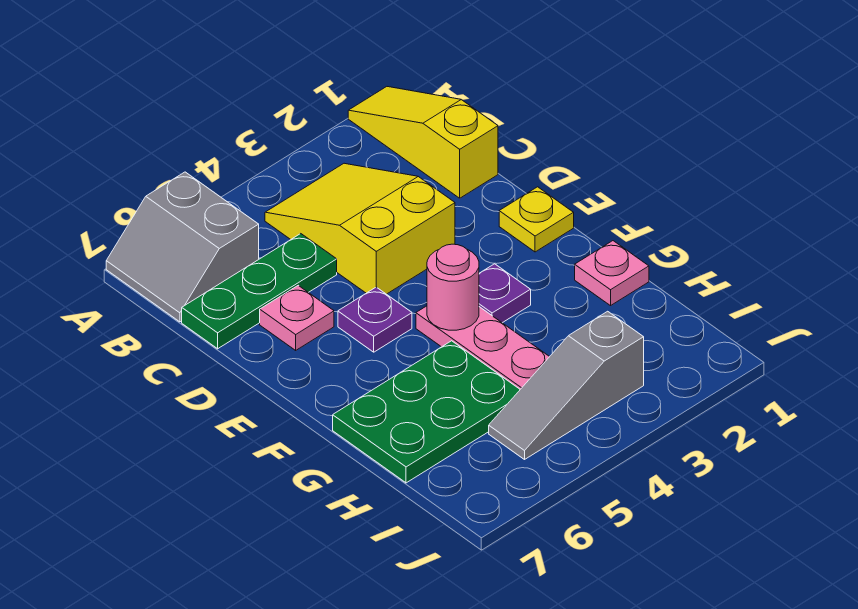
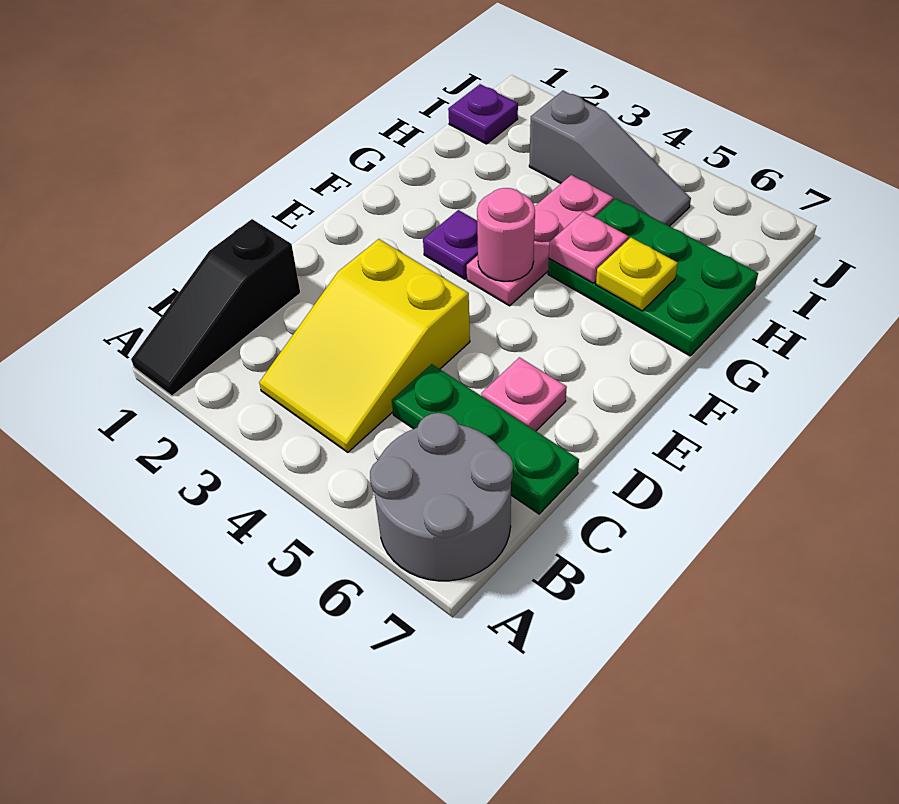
yellow slope A1:C1 level 1 top C -> black slope A1:C1 level 1 top C
grey slope A6:B7 level 1 top 6 -> grey round brick A6:B7 level 1
yellow plate E1 level 1 -> yellow plate G6 level 2
purple plate E5 level 1 -> purple plate I1 level 1
pink plate G1 level 1 -> pink plate G5 level 2

